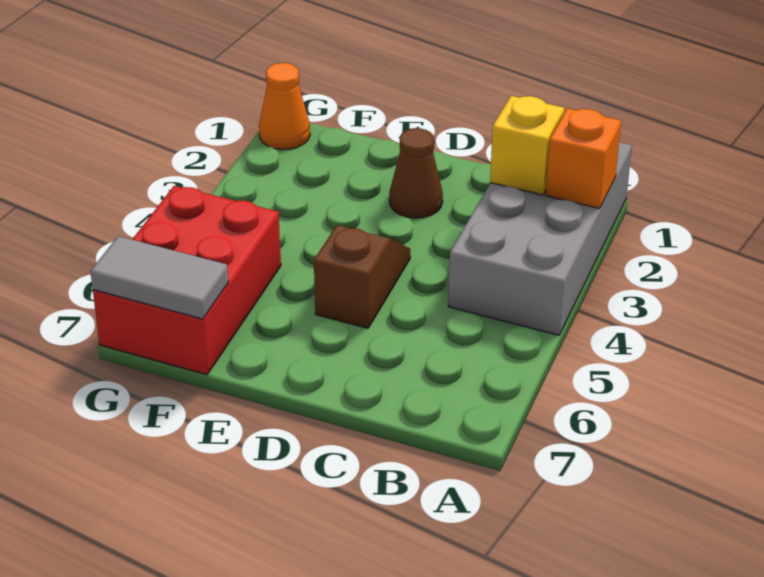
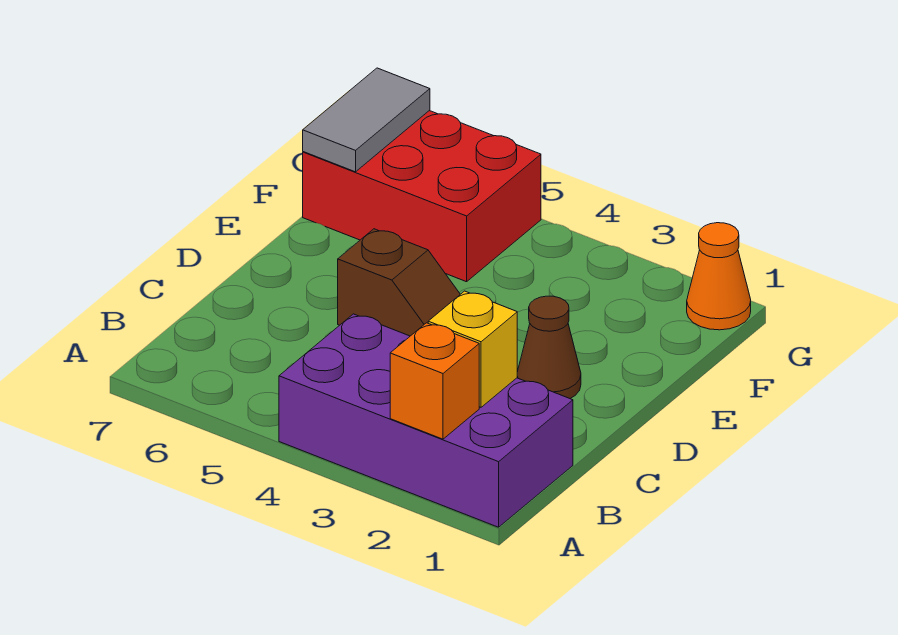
grey brick A1:B4 level 1 -> purple brick A1:B4 level 1

